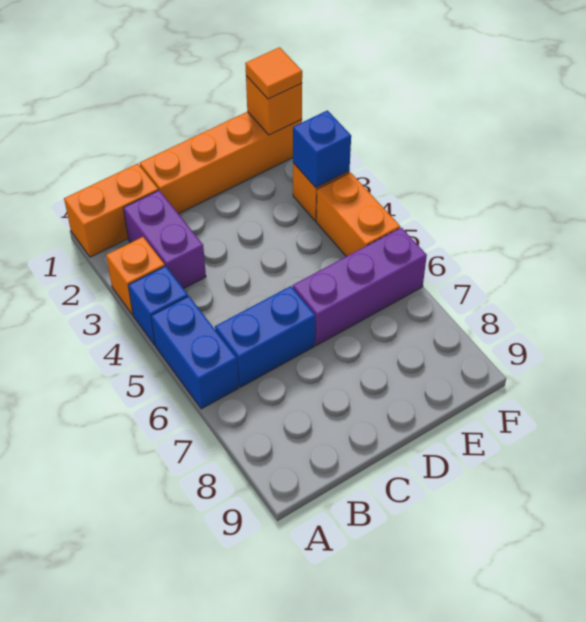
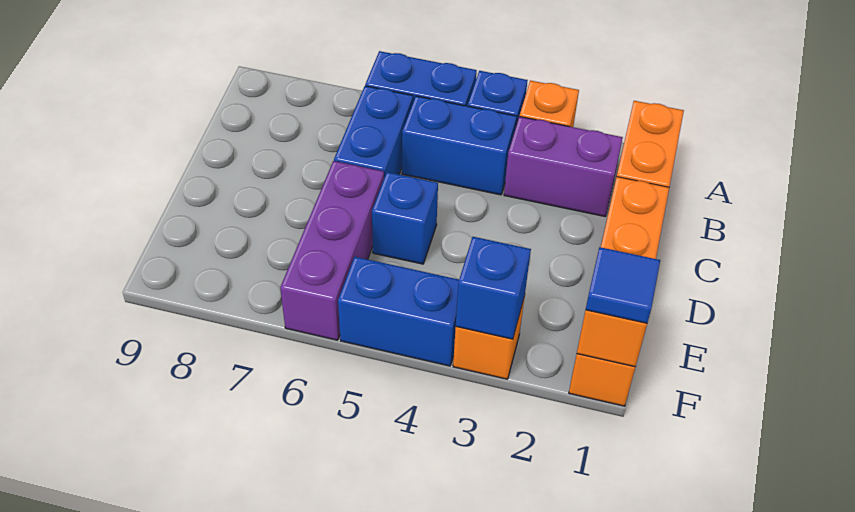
none -> blue brick B4:B5 level 1
none -> blue brick D5 level 1
orange tile F1 level 3 -> blue tile F1 level 3
orange brick F4:F5 level 1 -> blue brick F4:F5 level 1

